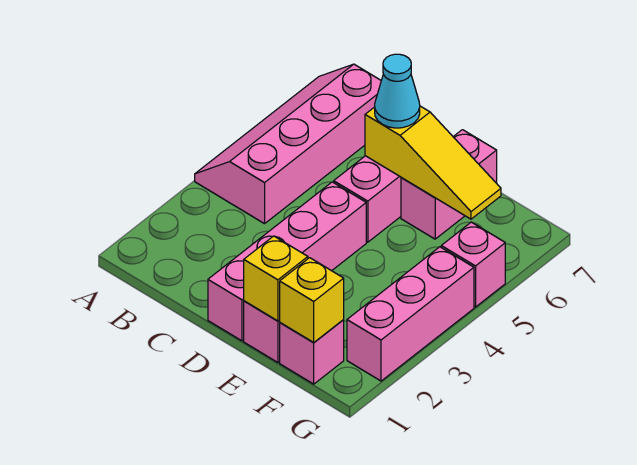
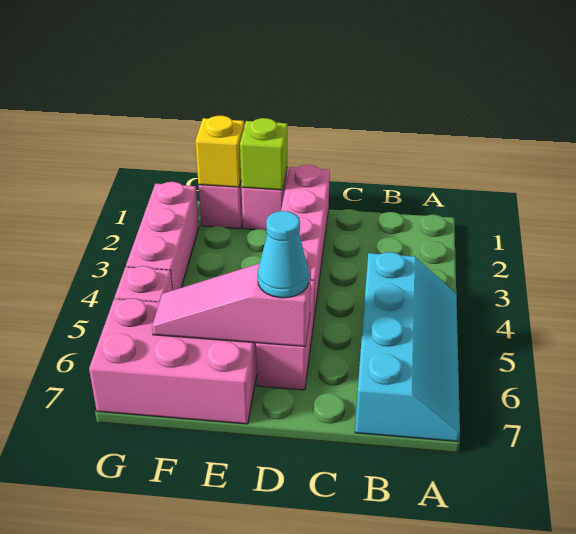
pink slope A4:B7 level 1 top B -> cyan slope A4:B7 level 1 top B
yellow slope D6:F6 level 2 top D -> pink slope D6:F6 level 2 top D
yellow brick E1 level 2 -> lime brick E1 level 2
pink brick E6:E7 level 1 -> pink brick E6:G7 level 1

